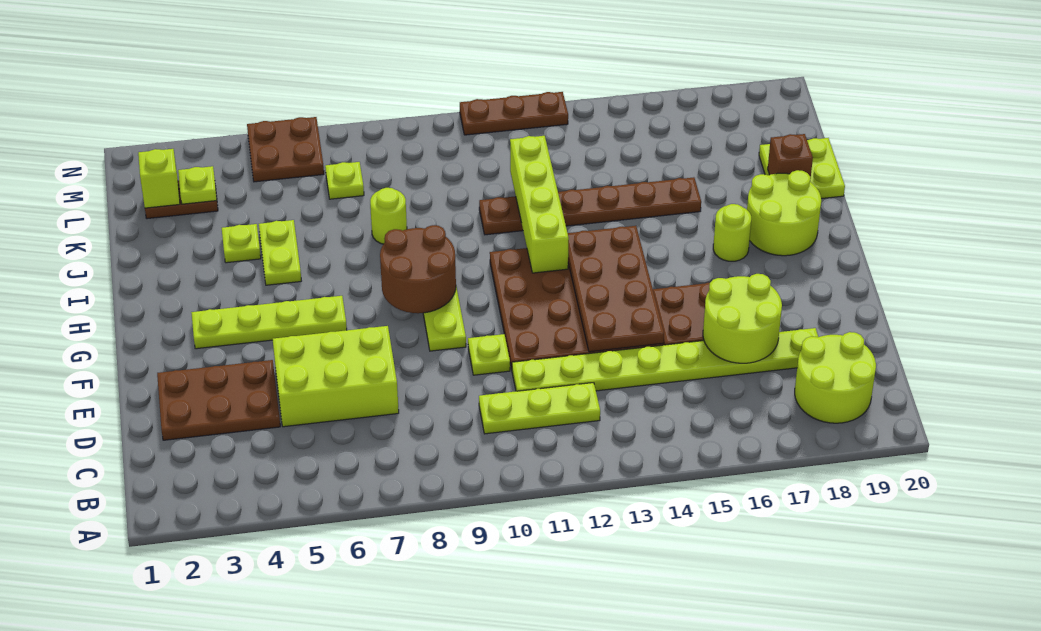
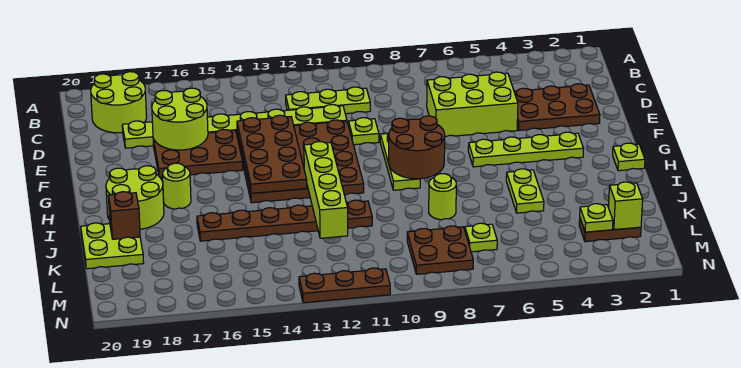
lime plate J4 level 1 -> lime plate H1 level 1
brown plate M5:N6 level 1 -> brown plate L8:M9 level 1

